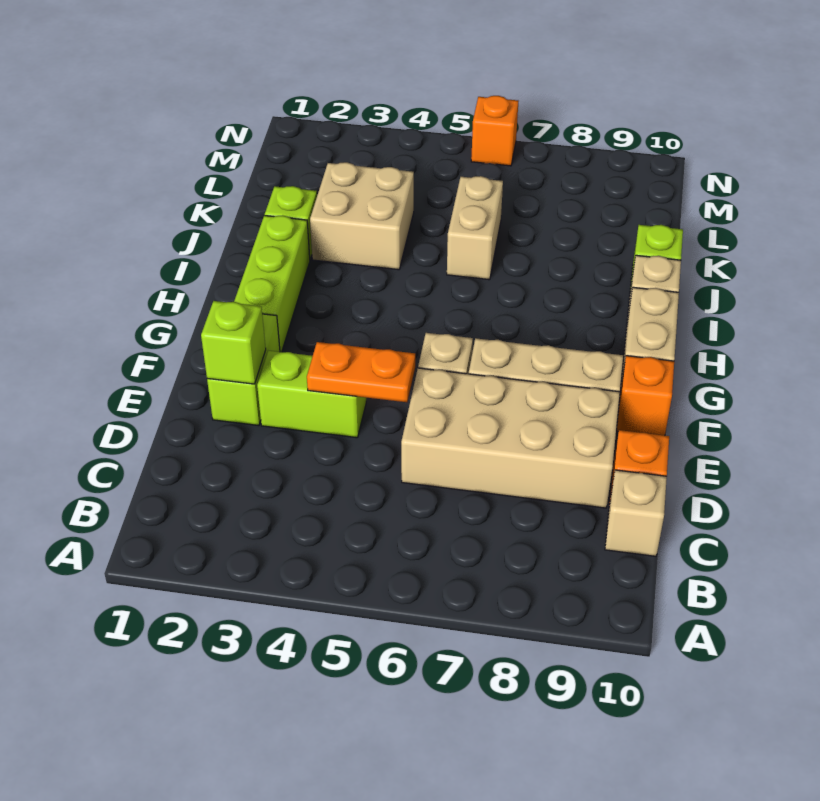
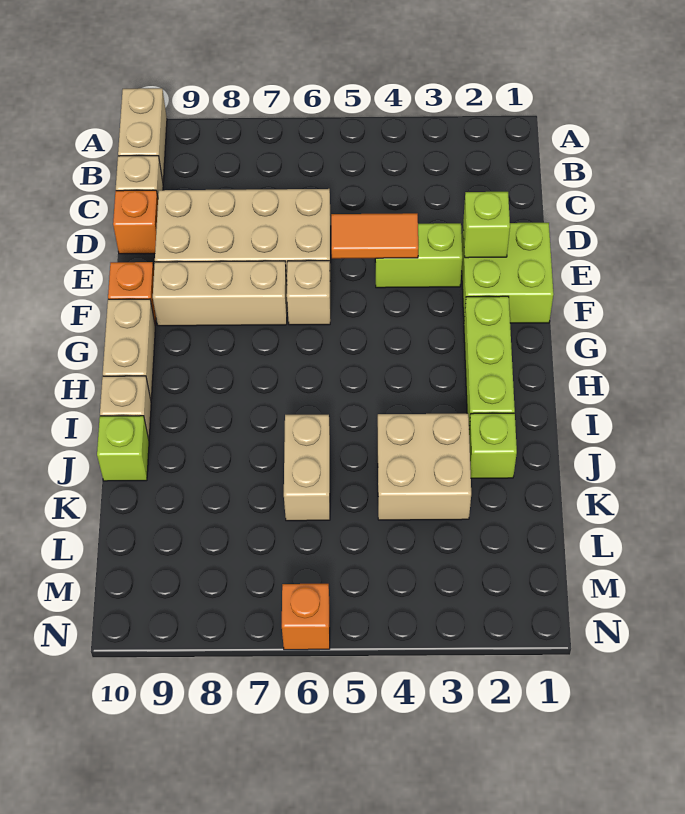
none -> tan brick A10:B10 level 1
lime brick E2:F2 level 1 -> lime brick E1:F2 level 1
orange plate E4:E5 level 2 -> orange tile E4:E5 level 2

